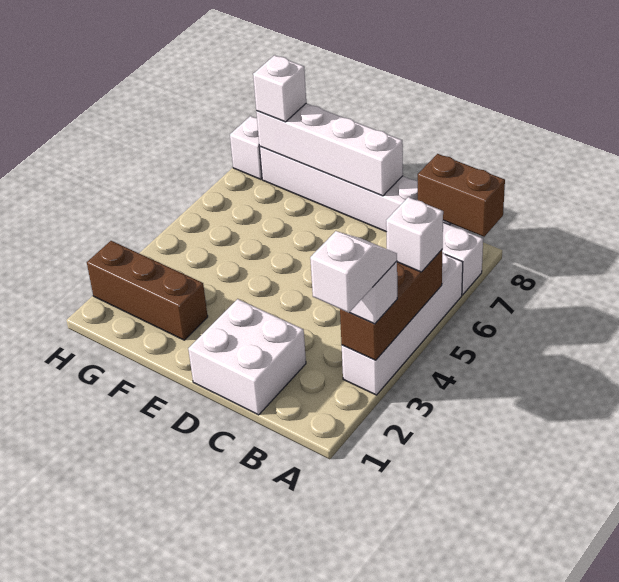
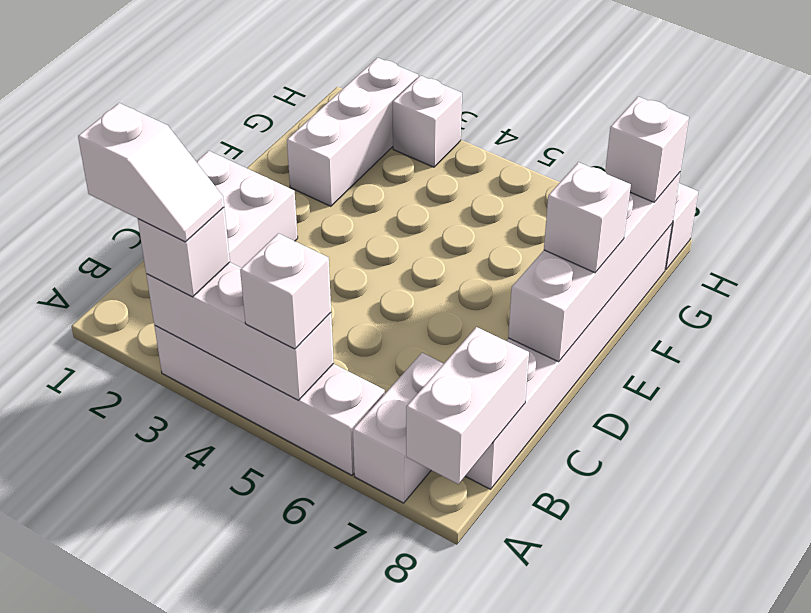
brown brick A3:A5 level 2 -> white brick A3:A5 level 2
brown brick A8:B8 level 2 -> white brick A8:B8 level 2
none -> white brick E8 level 3
brown brick F2:H2 level 1 -> white brick F2:H2 level 1
none -> white brick H3 level 1

